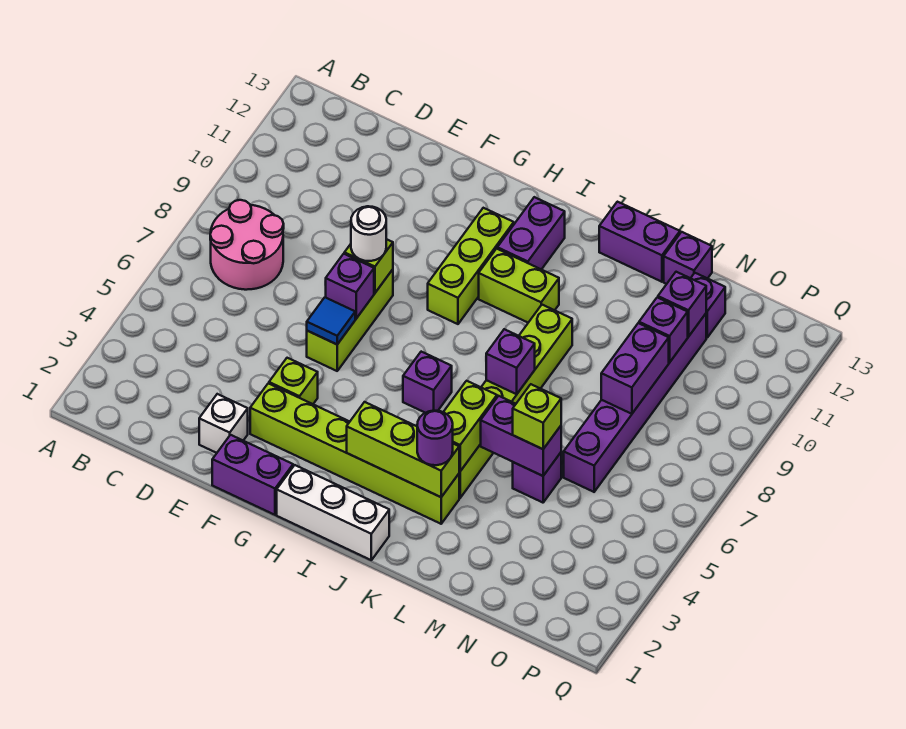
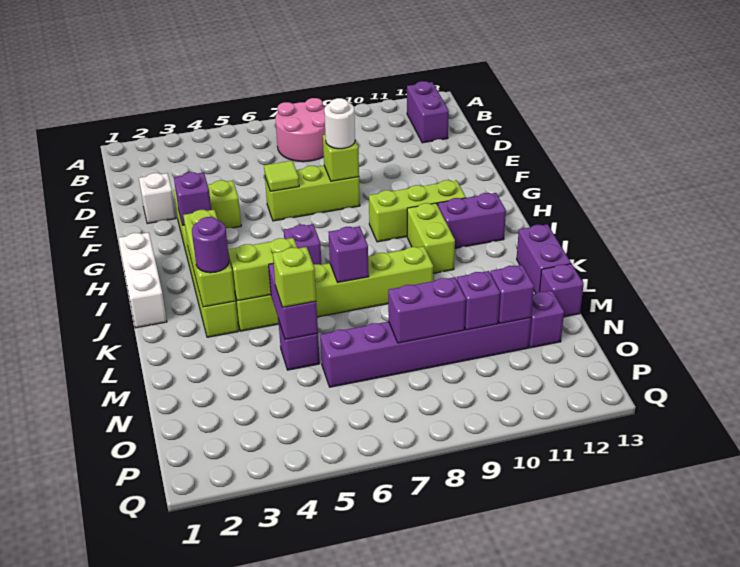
purple brick F1:G1 level 1 -> purple brick B12:C12 level 1
blue tile F6 level 2 -> lime tile F6 level 2
purple brick F7 level 2 -> purple brick G3 level 2

